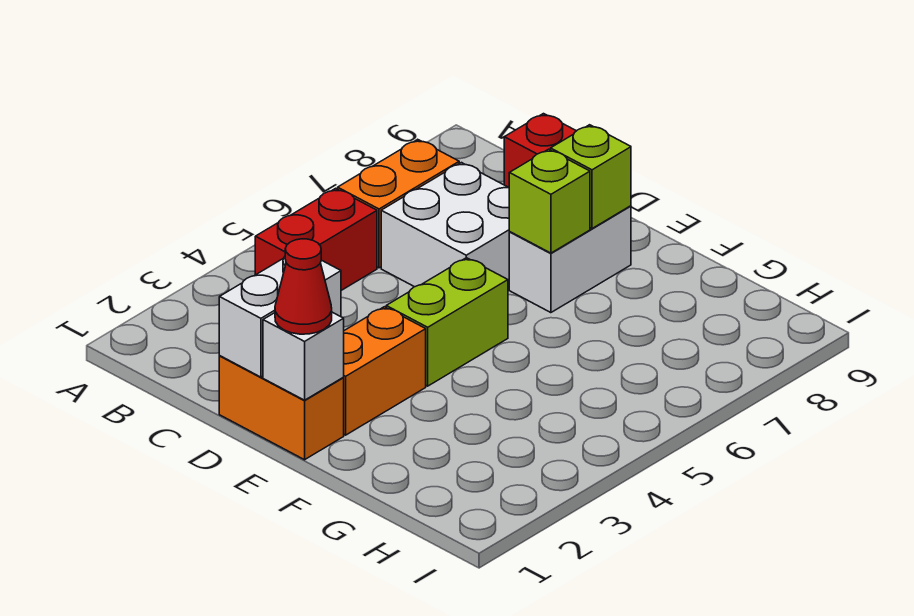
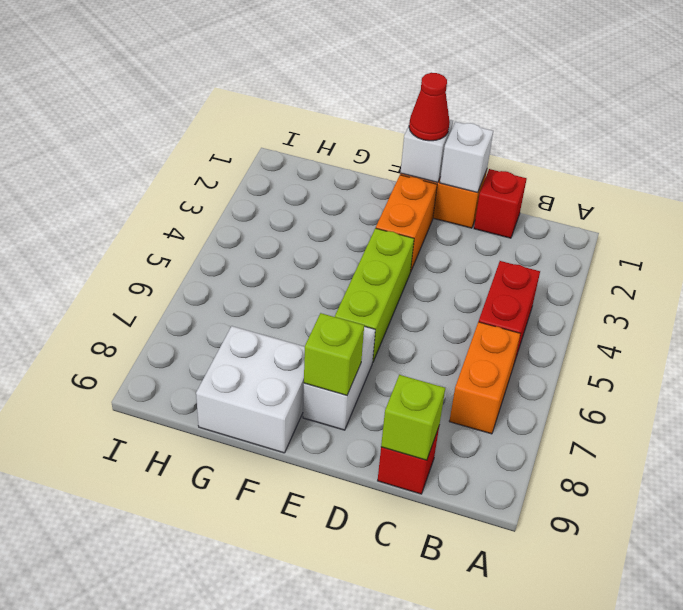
none -> red brick C1 level 1
white brick C6:D7 level 1 -> white brick F8:G9 level 1
white brick D1:D2 level 2 -> white brick D1 level 2
lime brick E4:E5 level 1 -> lime brick E4:E6 level 1
lime brick E7 level 2 -> lime brick C9 level 2

